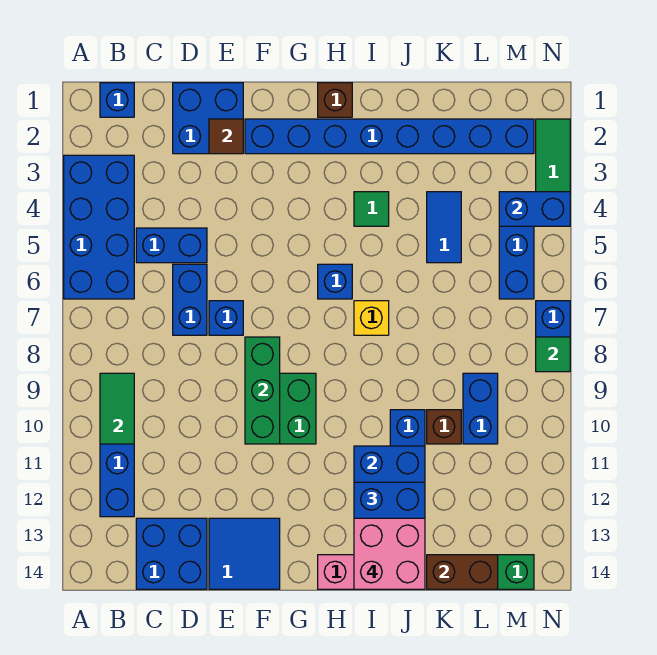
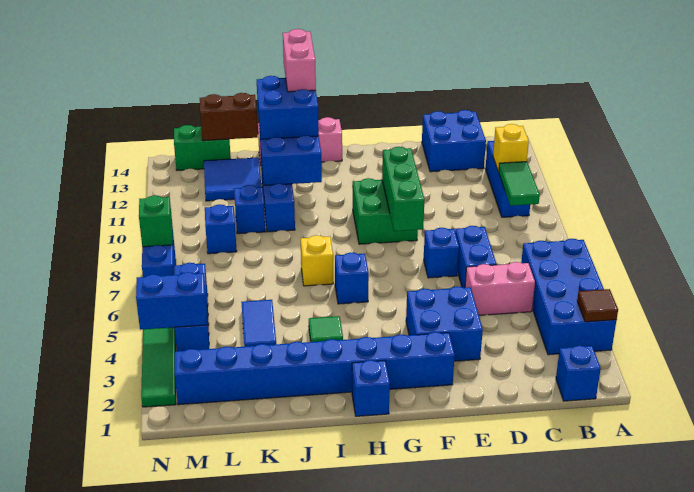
none -> yellow brick B11 level 2
blue brick C5:D5 level 1 -> pink brick C5:D5 level 1
blue brick D1:E2 level 1 -> blue brick E3:F4 level 1
brown tile E2 level 2 -> brown tile A3 level 2
blue tile E13:F14 level 1 -> blue tile K12:L13 level 1
brown brick H1 level 1 -> blue brick H1 level 1
pink brick I13:J14 level 4 -> pink brick I13:I14 level 4
brown brick K10 level 1 -> blue brick K10 level 1
blue brick L9:L10 level 1 -> blue brick L9 level 1
green tile N8 level 2 -> green brick N8 level 2

